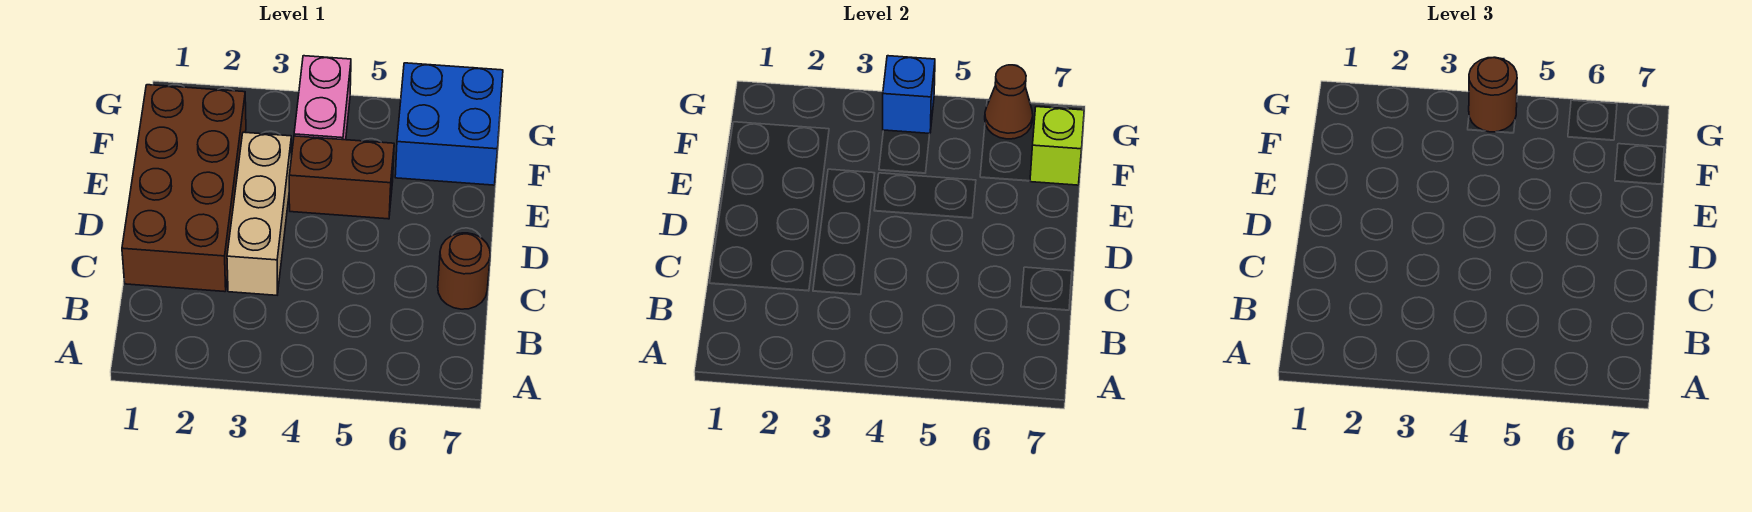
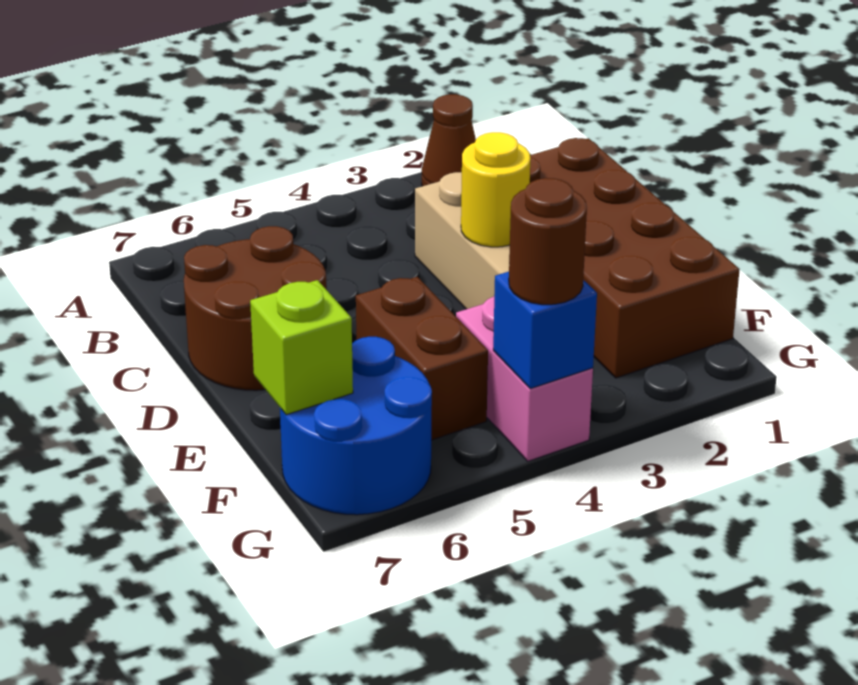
brown round brick C7 level 1 -> brown round brick C6:D7 level 1
none -> yellow round brick D3 level 2
brown brick E4:E5 level 1 -> brown brick E5:F5 level 1
blue brick F6:G7 level 1 -> blue round brick F6:G7 level 1
brown cone G6 level 2 -> brown cone A2 level 1

